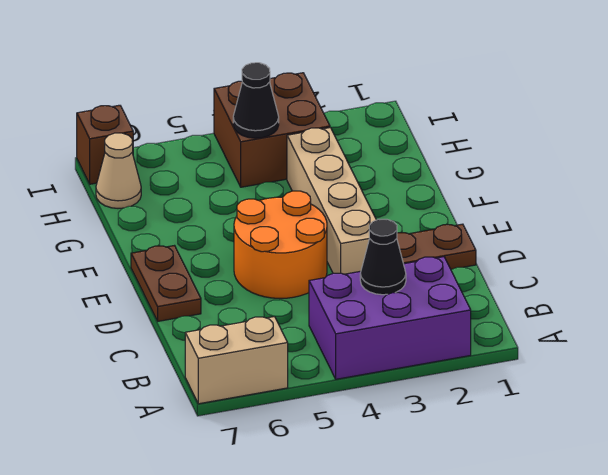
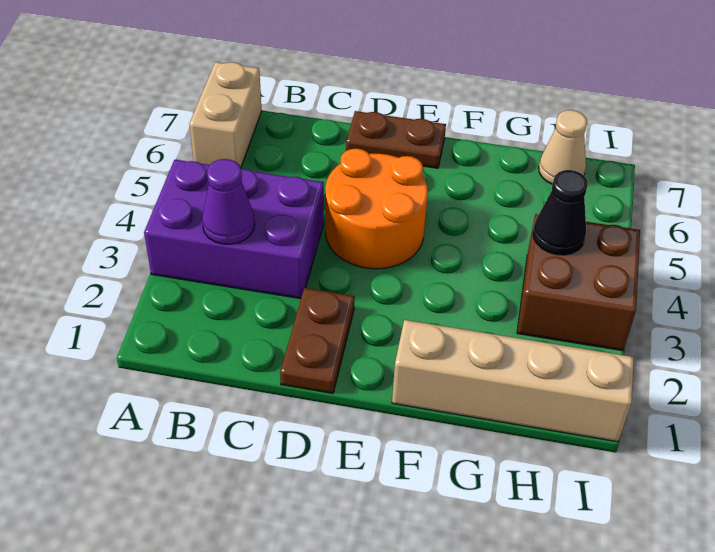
purple brick A2:B4 level 1 -> purple brick A3:C4 level 1
black cone B3 level 2 -> purple cone B3 level 2
tan brick D3:G3 level 1 -> tan brick F1:I1 level 1
brown brick I7 level 1 -> none

